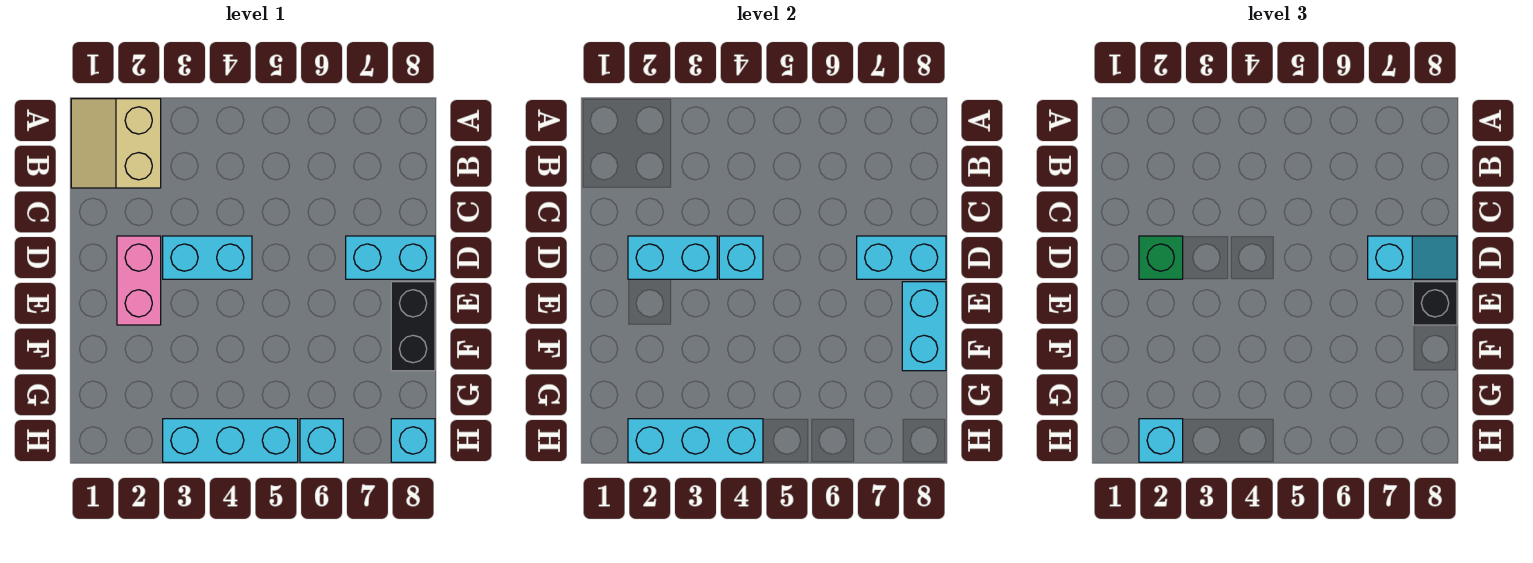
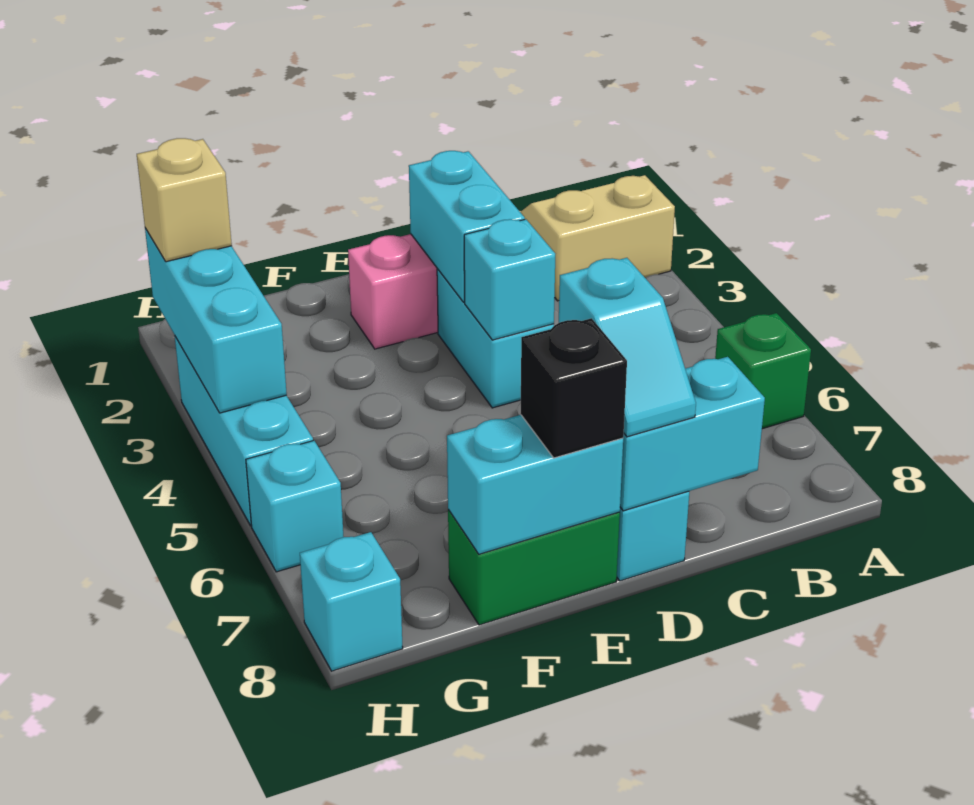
green brick D2 level 3 -> green brick A6 level 1
cyan brick D7:D8 level 2 -> cyan brick C8:D8 level 2
black brick E8:F8 level 1 -> green brick E8:F8 level 1
cyan brick H2 level 3 -> tan brick H2 level 3

